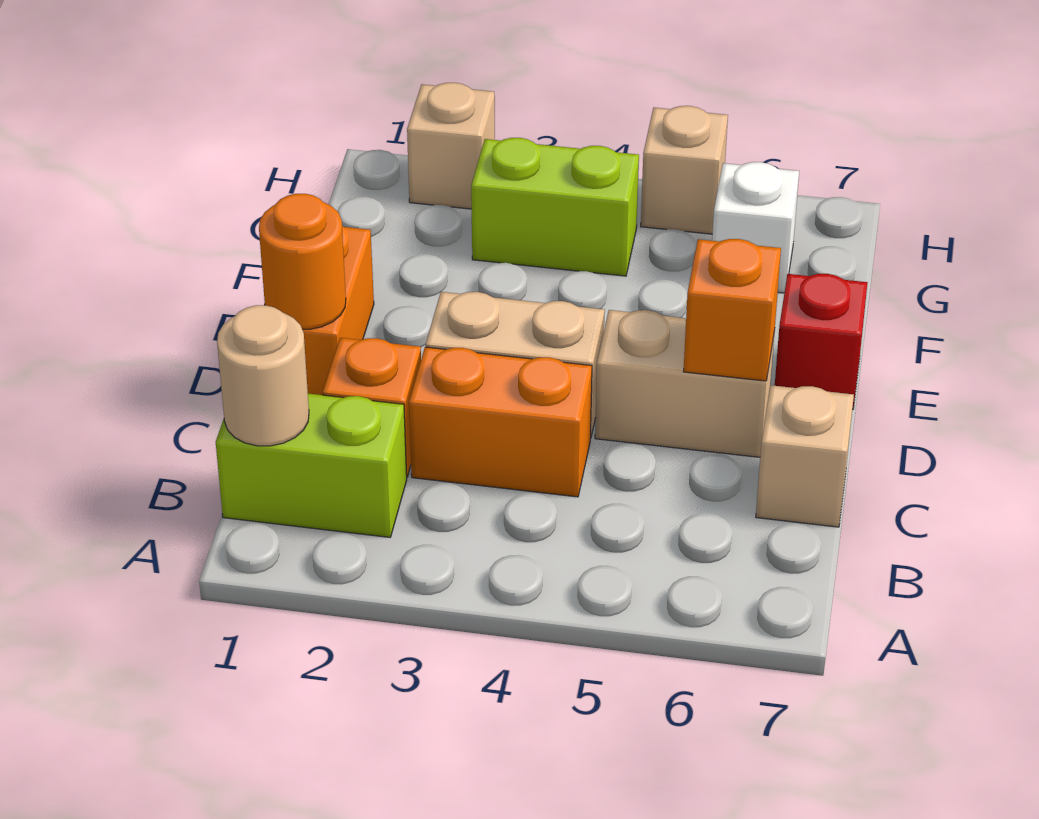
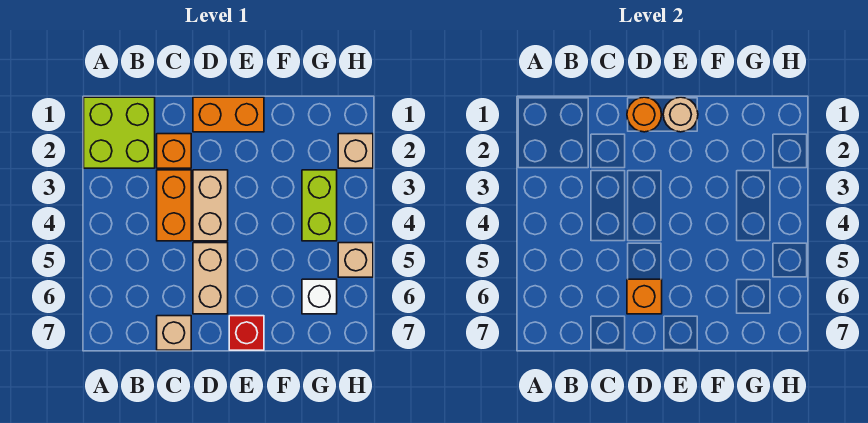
lime brick B1:B2 level 1 -> lime brick A1:B2 level 1
tan round brick B1 level 2 -> tan round brick E1 level 2

